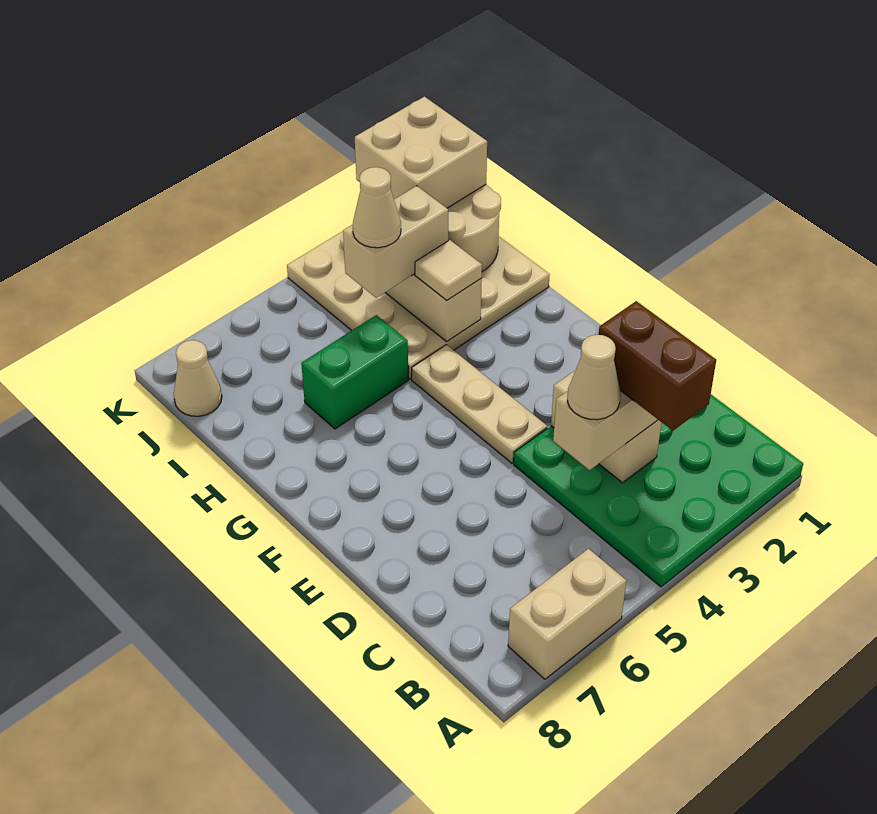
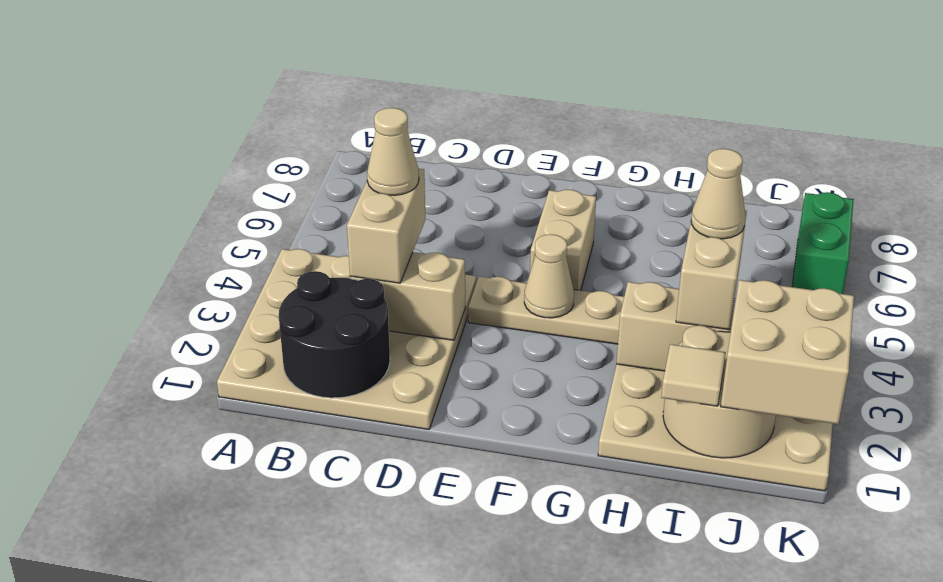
green plate A1:D4 level 1 -> tan plate A1:D4 level 1
tan brick A6:A7 level 1 -> tan brick F5:F6 level 1
none -> black round brick B1:C2 level 2
brown brick B3:C3 level 4 -> none
tan tile H3 level 3 -> tan tile I1 level 3
green brick H5:H6 level 1 -> green brick K6:K7 level 1
tan cone J8 level 1 -> tan cone F4 level 2

